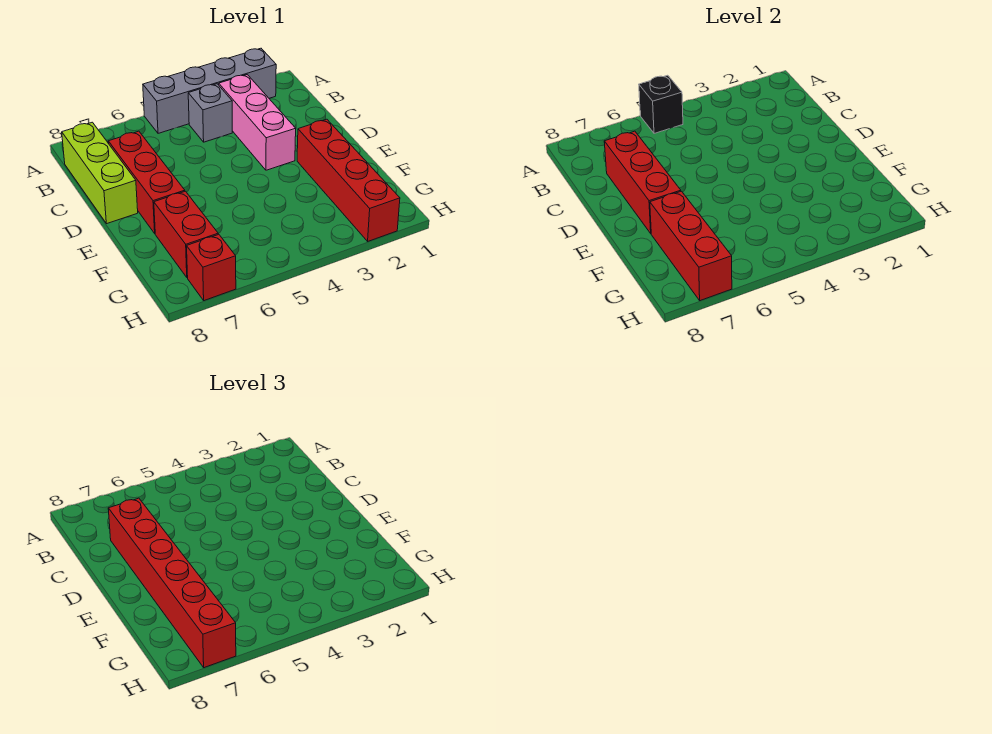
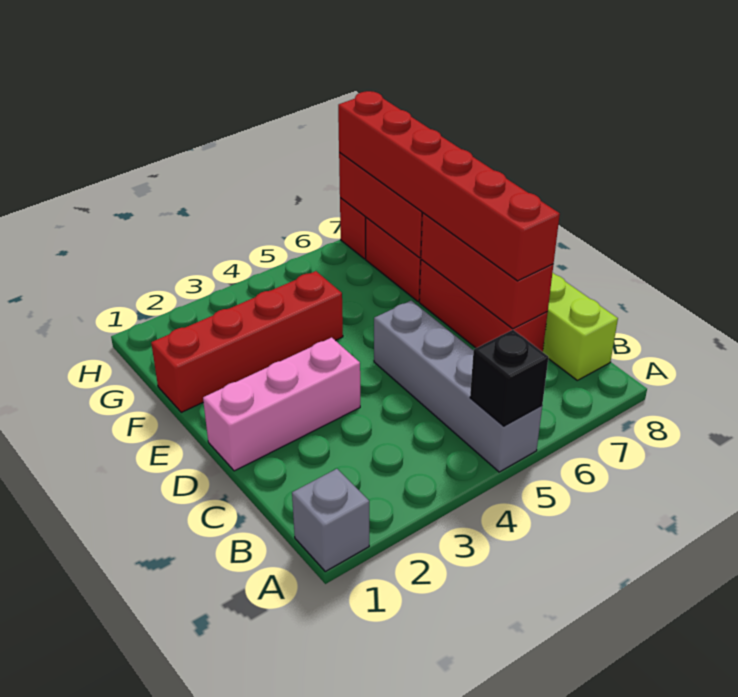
grey brick A2:A5 level 1 -> grey brick A5:D5 level 1
pink brick B3:D3 level 1 -> pink brick D1:D3 level 1
grey brick B4 level 1 -> grey brick A1 level 1
red brick E2:H2 level 1 -> red brick F1:F4 level 1

